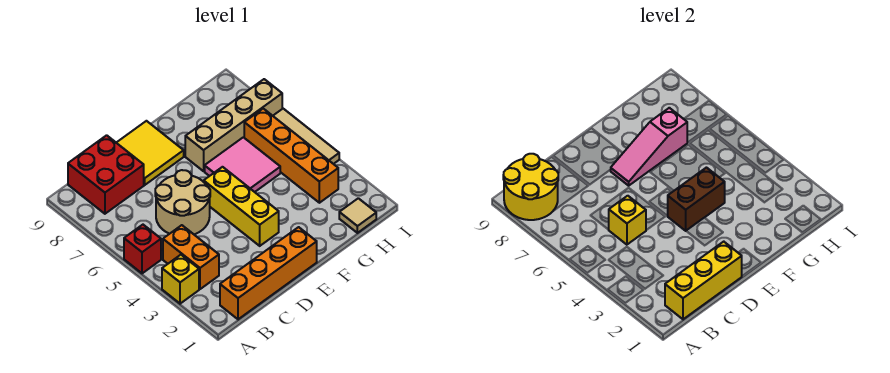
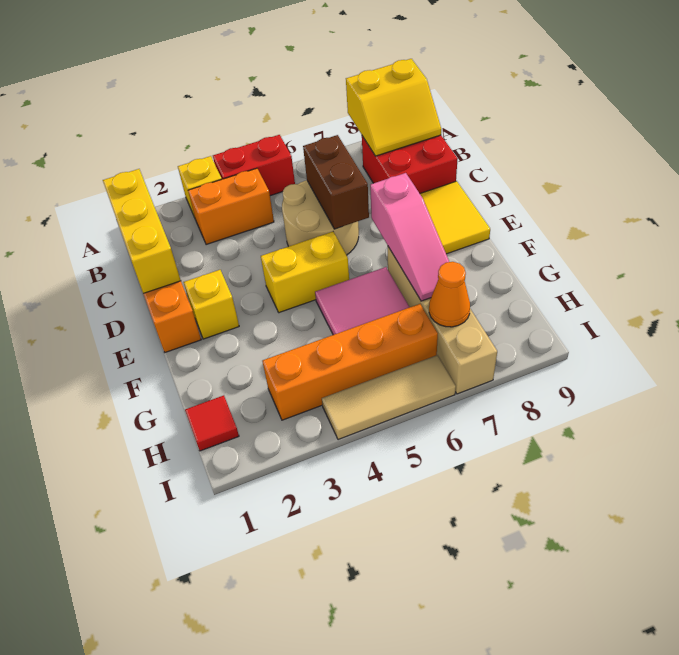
red brick A5 level 1 -> red brick A4:A5 level 1
yellow round brick A8:B9 level 2 -> yellow slope A8:B9 level 2 top A
yellow brick C5 level 2 -> yellow brick E2 level 1
yellow brick E3:E5 level 1 -> yellow brick E4:E5 level 1
brown brick E4:F4 level 2 -> brown brick C6:D6 level 2
pink slope E7:G7 level 2 top G -> pink slope E7:G7 level 2 top E
tan tile H1 level 1 -> red tile H1 level 1
none -> orange cone H7 level 2

